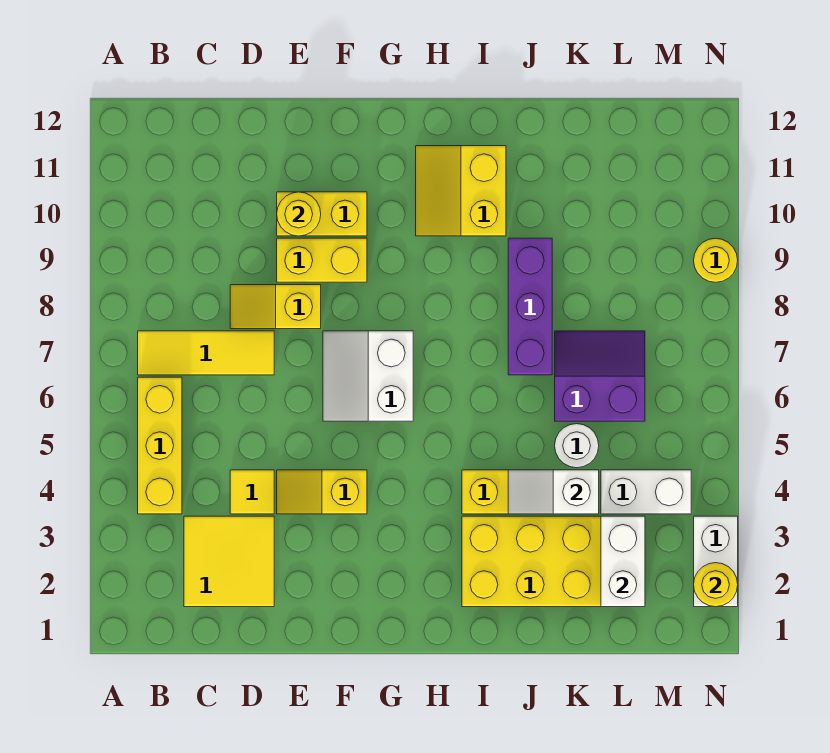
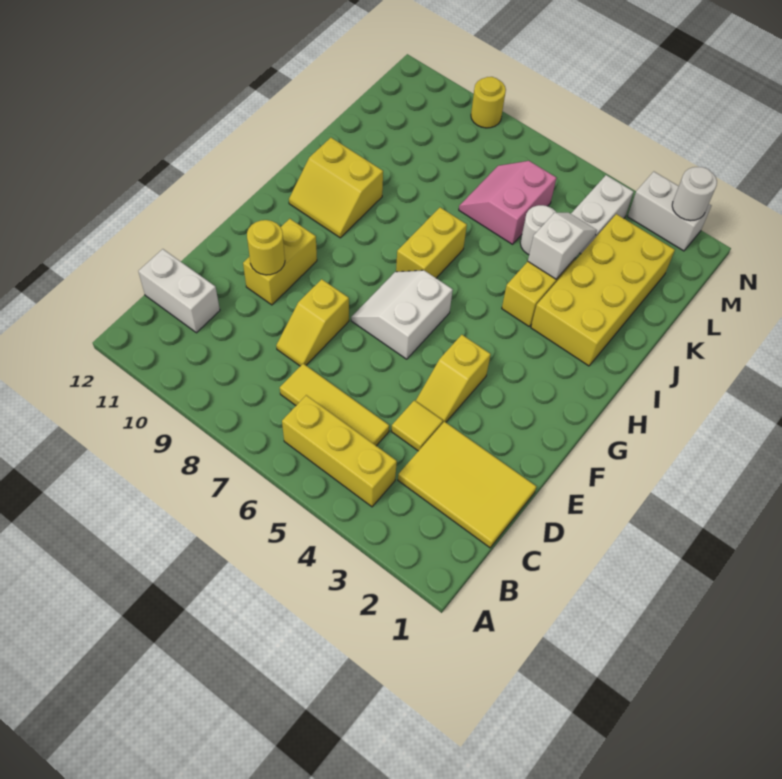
yellow tile B7:D7 level 1 -> yellow tile C5:C7 level 1
yellow tile C2:D3 level 1 -> yellow tile C1:D3 level 1
yellow brick E9:F9 level 1 -> yellow brick H7:I7 level 1
white slope F6:G7 level 1 top G -> white slope F6:G7 level 1 top 6
white slope J4:K4 level 2 top K -> white slope J4:K4 level 2 top J
purple brick J7:J9 level 1 -> none
purple slope K6:L7 level 1 top 6 -> pink slope K6:L7 level 1 top 6
white brick L2:L3 level 2 -> white brick C11:C12 level 1
yellow round brick N2 level 2 -> white round brick N2 level 2

